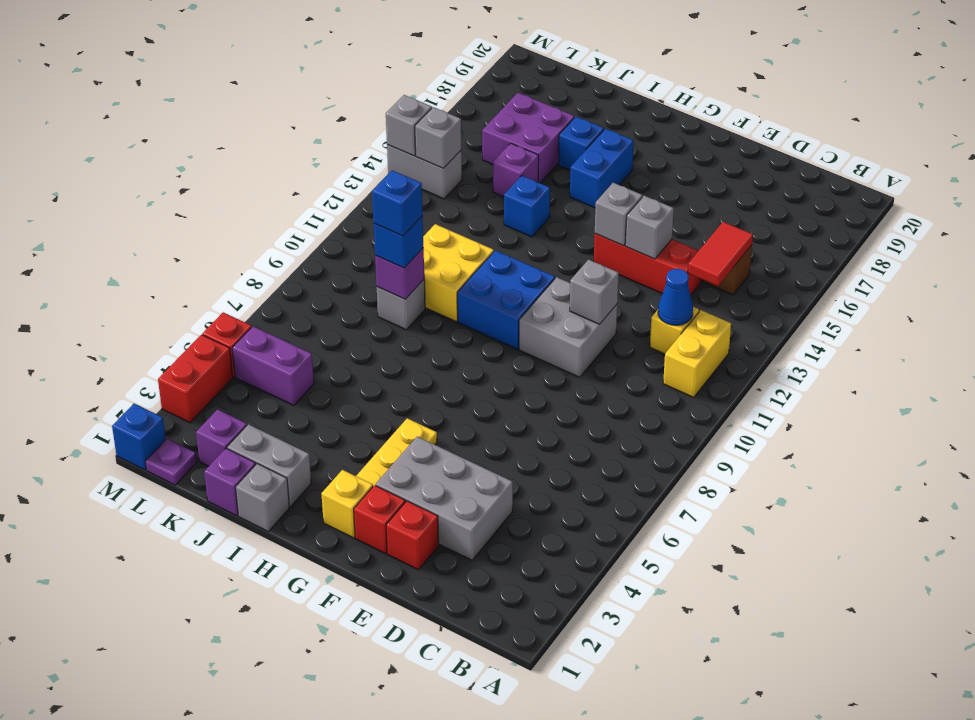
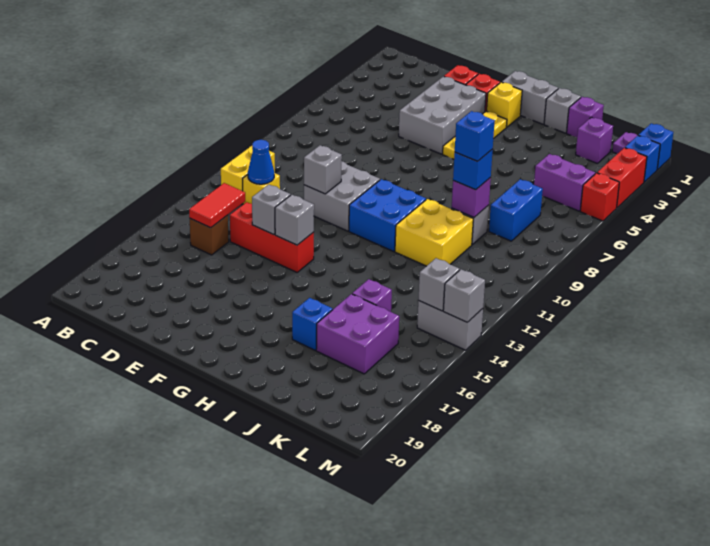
grey brick D3:F4 level 1 -> grey brick E3:F5 level 1
blue brick H16:H17 level 1 -> blue brick K7:K8 level 1
grey brick I2:J2 level 1 -> grey brick G1:H1 level 1
blue brick I14 level 1 -> blue brick M2 level 1

